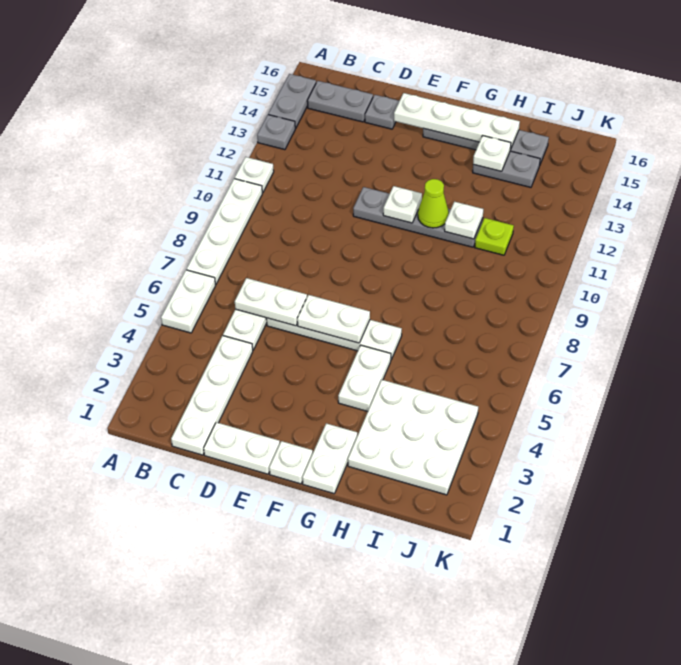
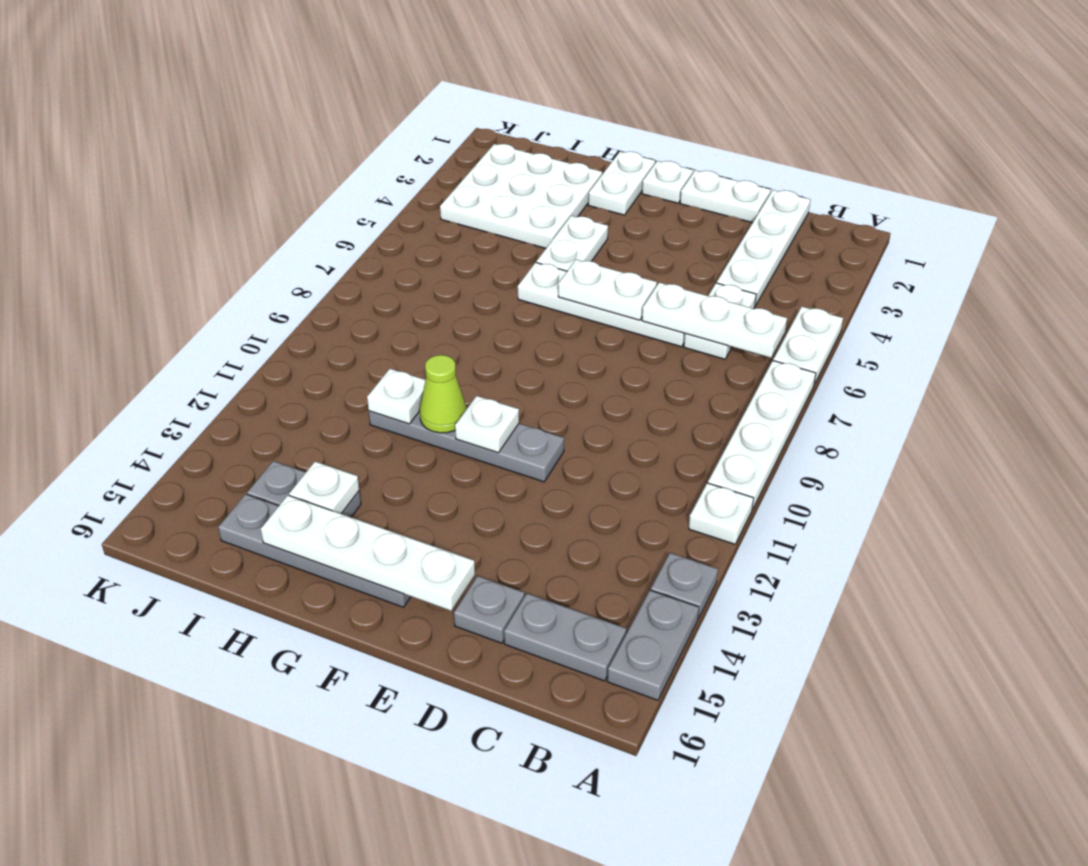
white plate C6:D6 level 2 -> white plate B6:D6 level 2
lime plate I11 level 1 -> none

